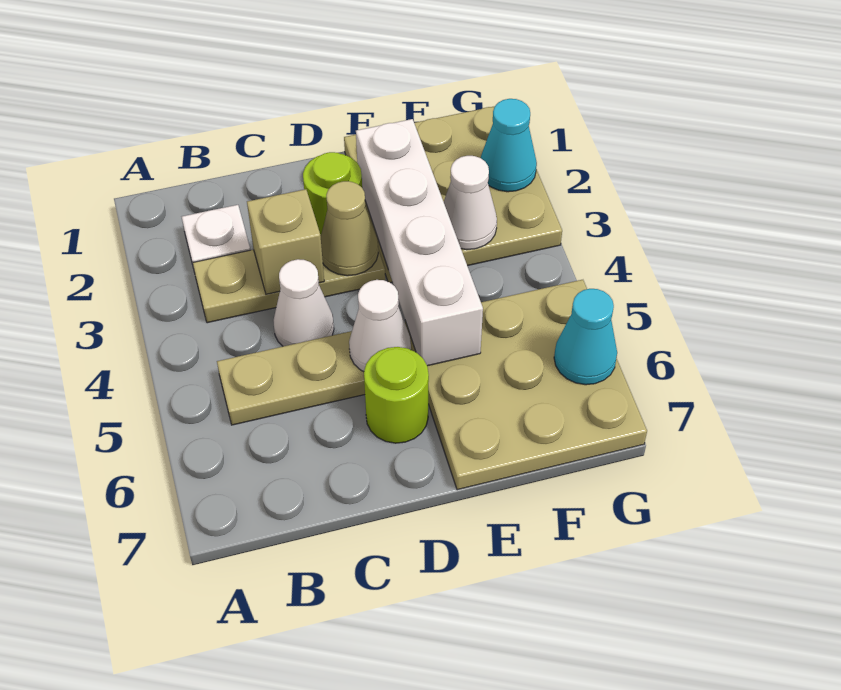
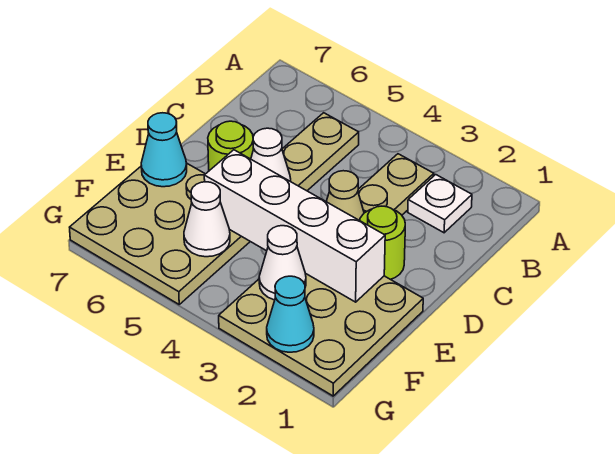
tan brick C3 level 2 -> none
white cone C4 level 1 -> white cone F5 level 2
cyan cone G6 level 2 -> cyan cone E7 level 2

